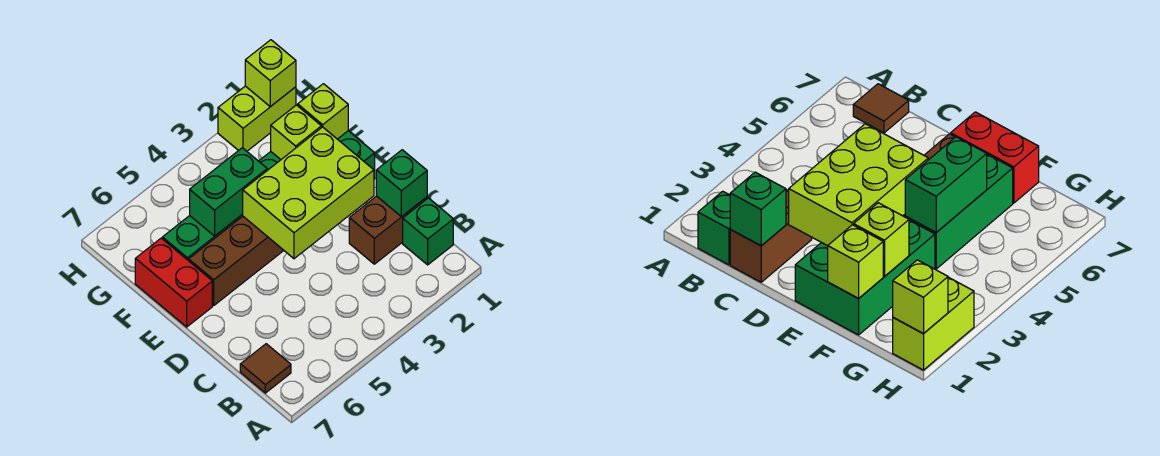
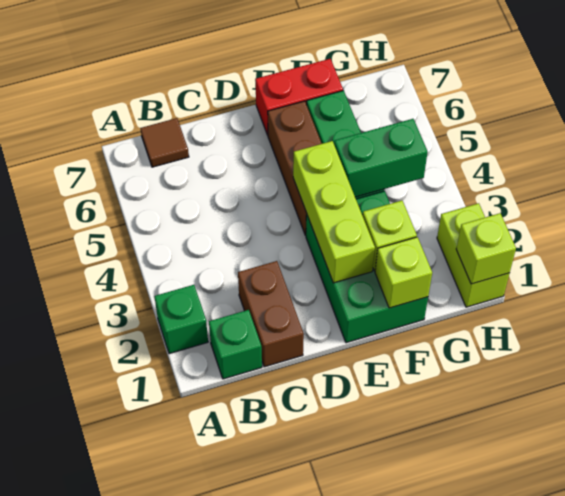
green brick C1 level 2 -> green brick A2 level 1
lime brick D2:E4 level 2 -> lime brick E2:E4 level 2
green brick F4:F5 level 2 -> green brick F4:G4 level 2

